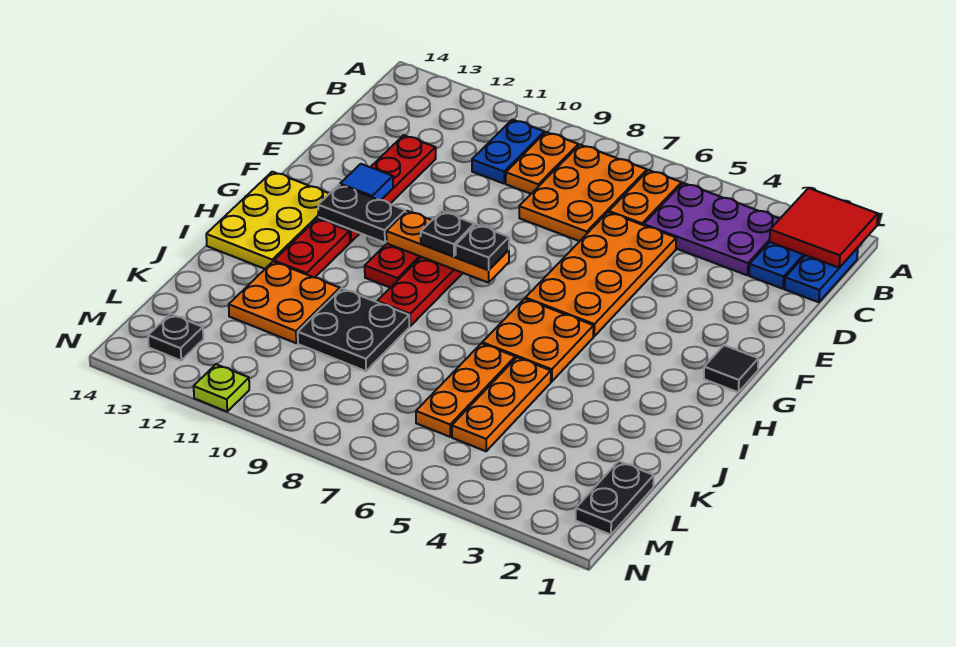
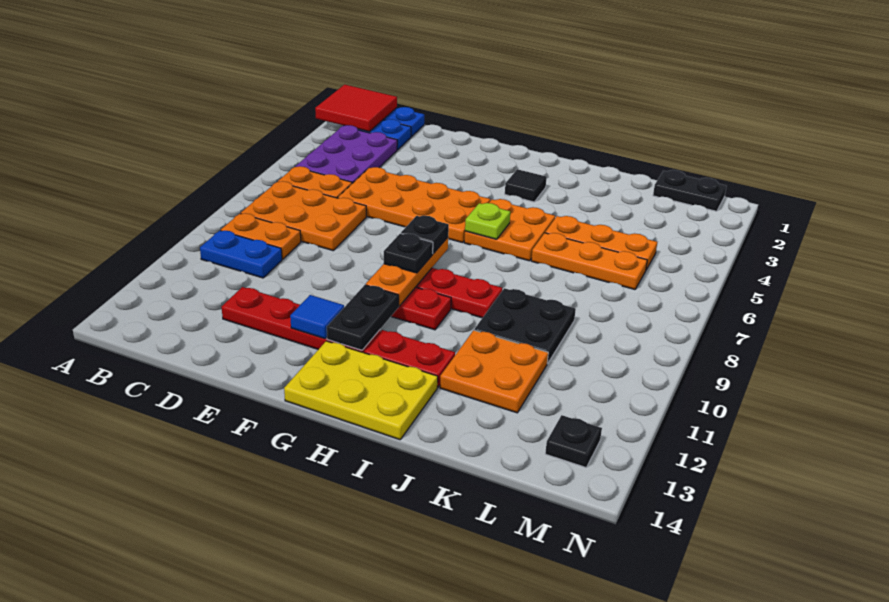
black tile G1 level 1 -> black tile H3 level 1
lime plate N11 level 1 -> lime plate H6 level 2

